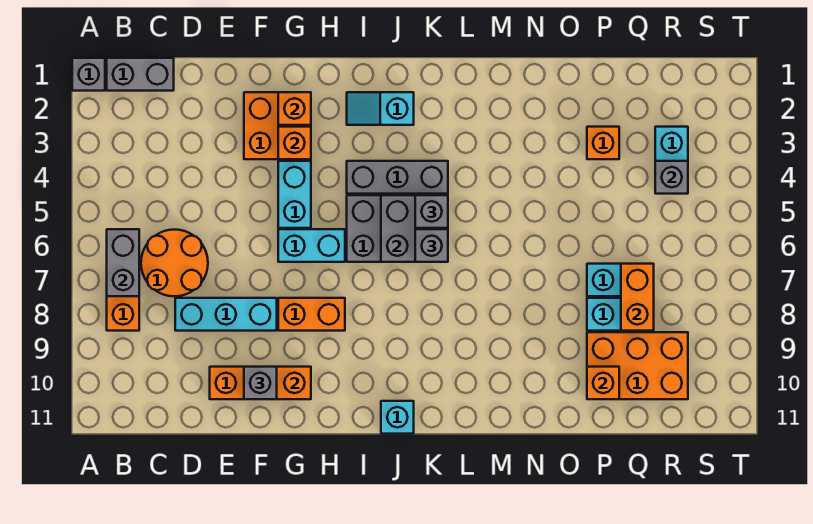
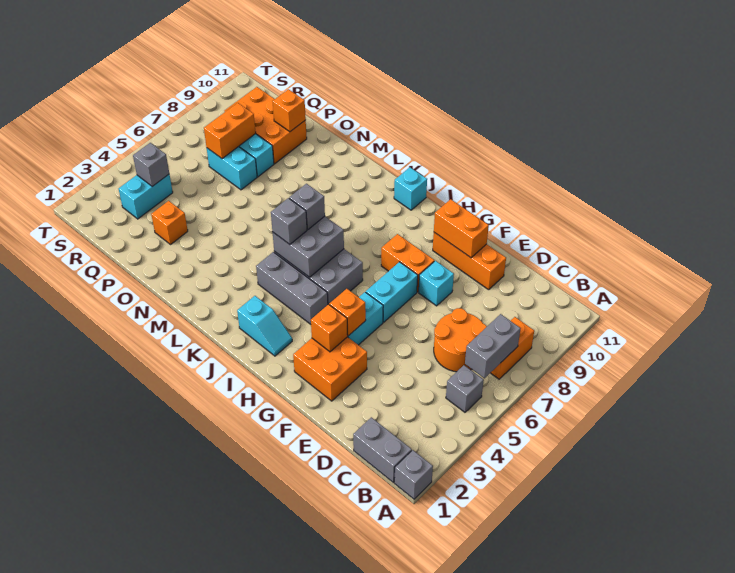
cyan brick D8:F8 level 1 -> cyan brick F8 level 1
grey brick F10 level 3 -> grey brick B5 level 1
orange brick G2 level 2 -> orange brick G4 level 2
cyan brick G6:H6 level 1 -> cyan brick G6:G7 level 1

